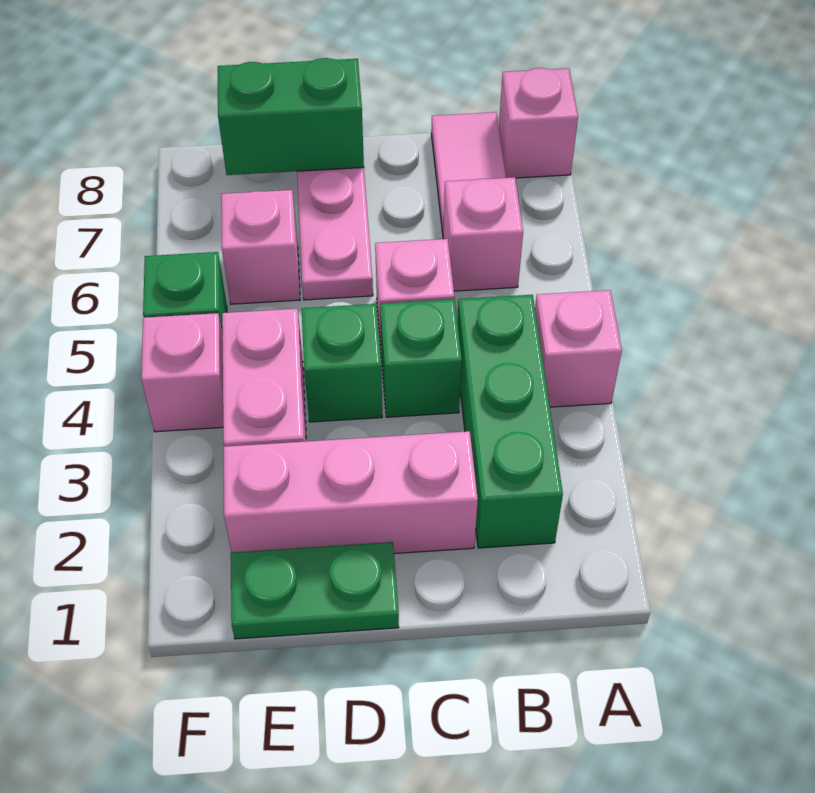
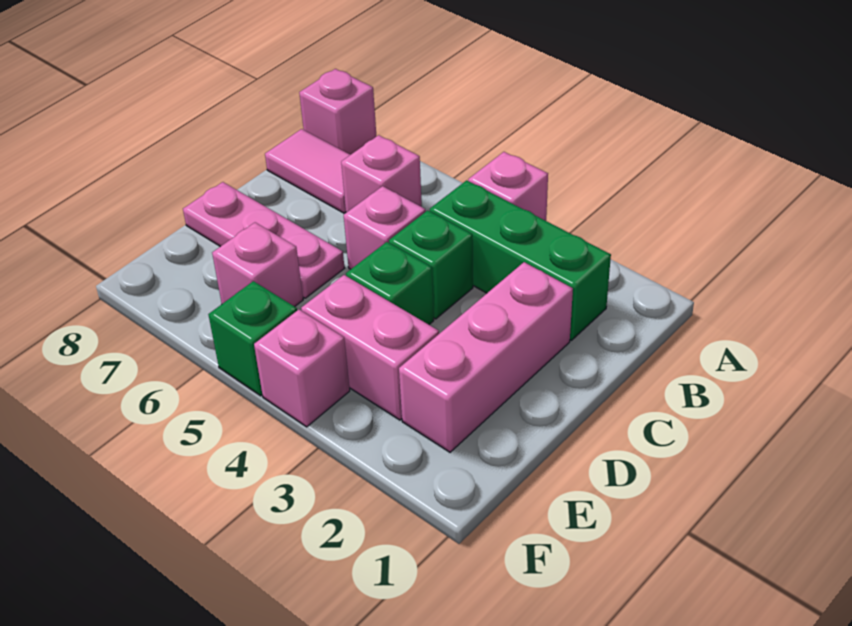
green plate D1:E1 level 1 -> none
green brick D8:E8 level 2 -> none

